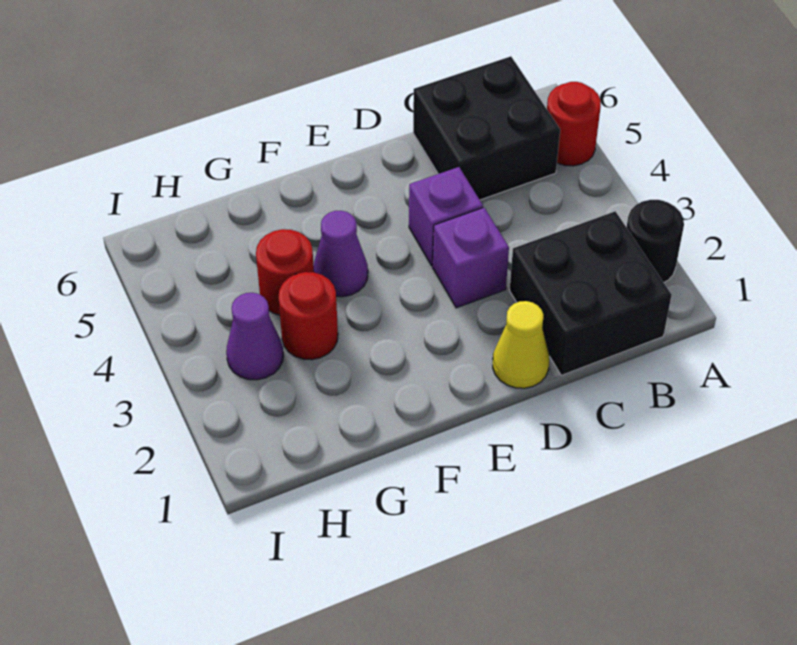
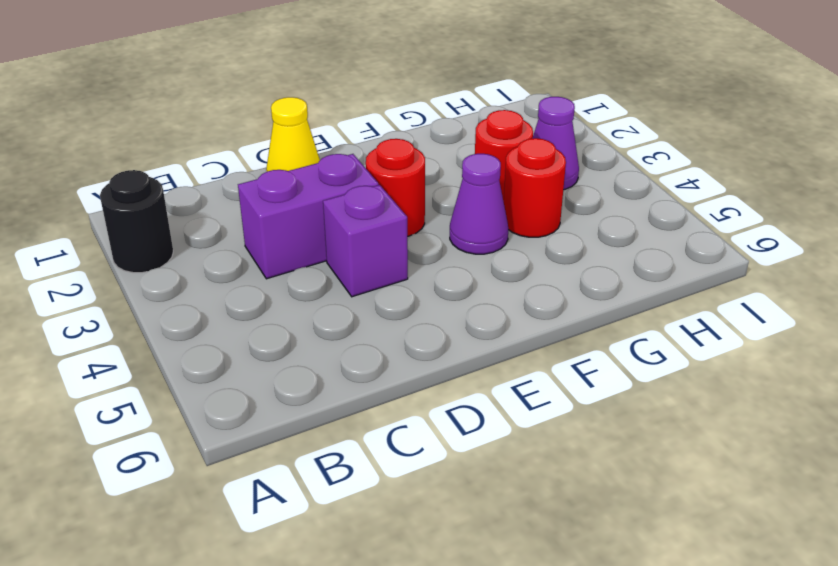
red round brick A5 level 1 -> red round brick E3 level 1
black brick B1:C2 level 1 -> none
black brick B5:C6 level 1 -> none
purple brick D3 level 1 -> purple brick C3:D3 level 1

